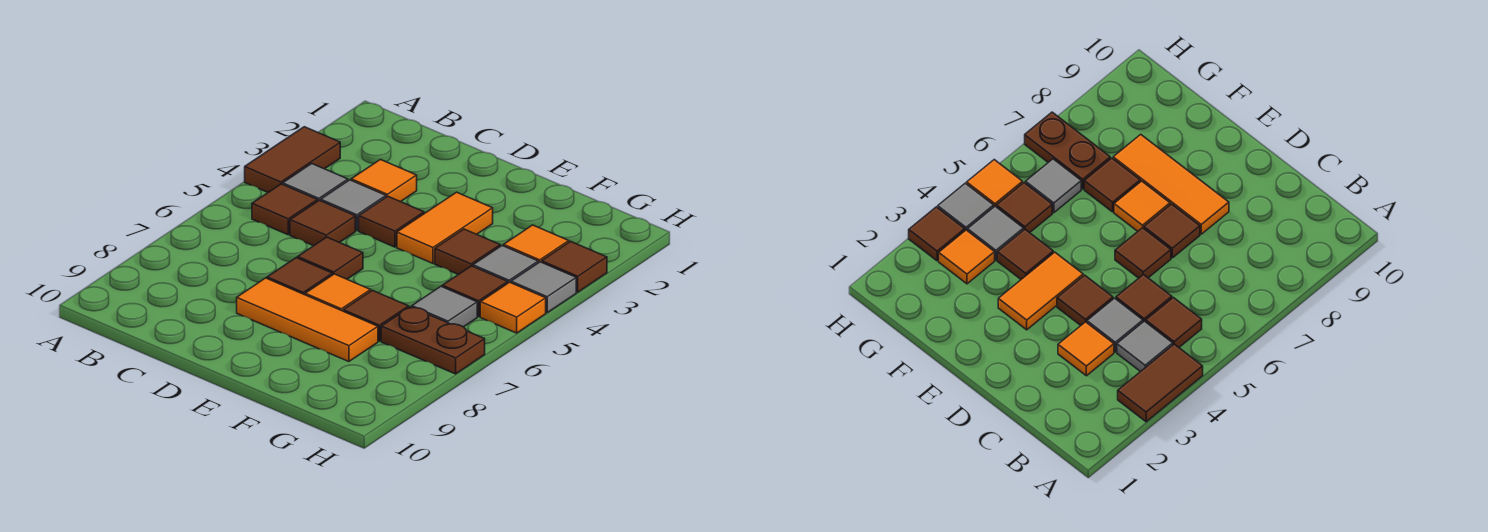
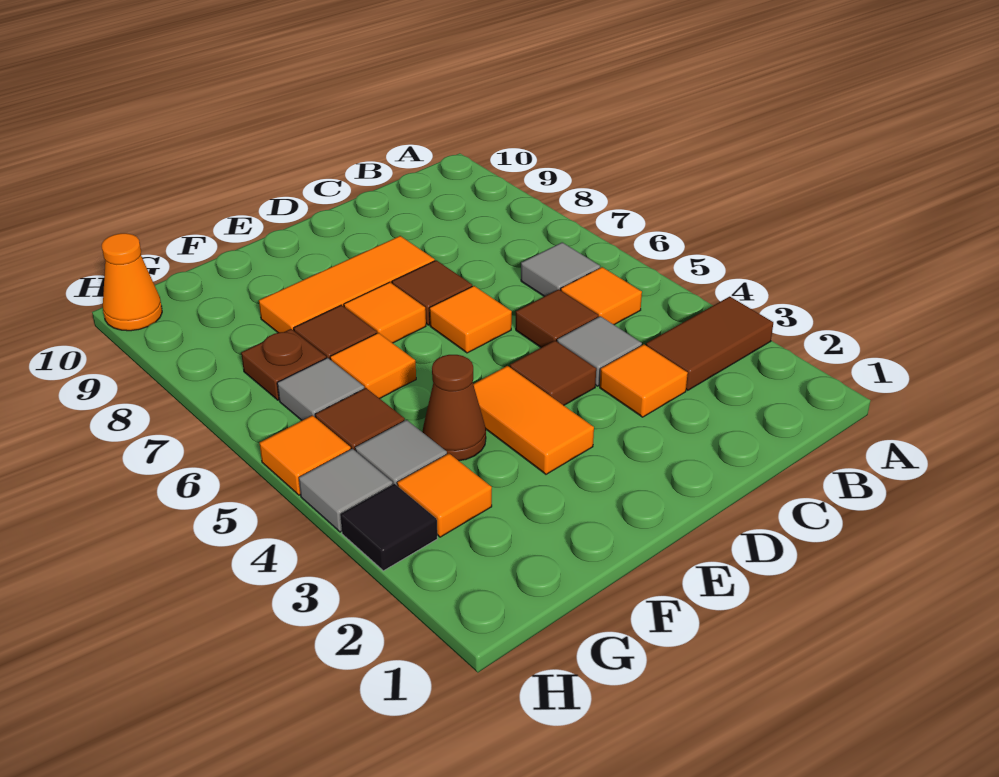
brown tile A3:A4 level 1 -> brown tile A3:B3 level 1
grey tile B4 level 1 -> grey tile B6 level 1
brown tile B5 level 1 -> orange tile B5 level 1
brown tile D6 level 1 -> orange tile D6 level 1
brown tile F4 level 1 -> brown cone F4 level 1
none -> orange tile F6 level 1
brown plate G7:H7 level 1 -> brown plate G7 level 1
brown tile H3 level 1 -> black tile H3 level 1
none -> orange cone H10 level 1

